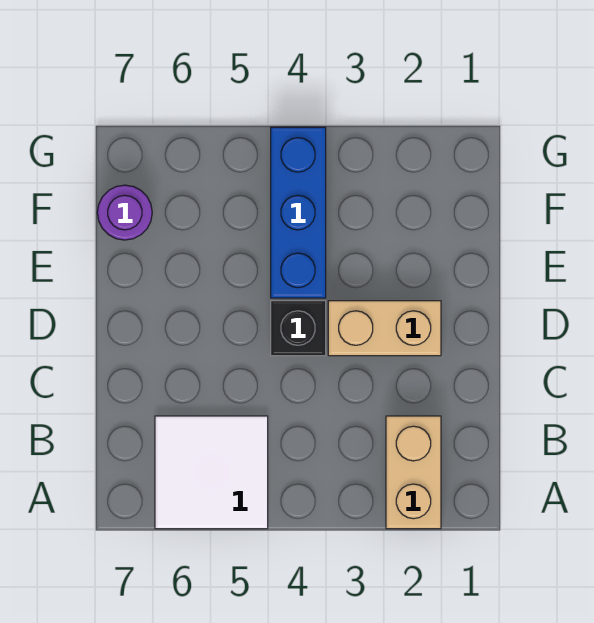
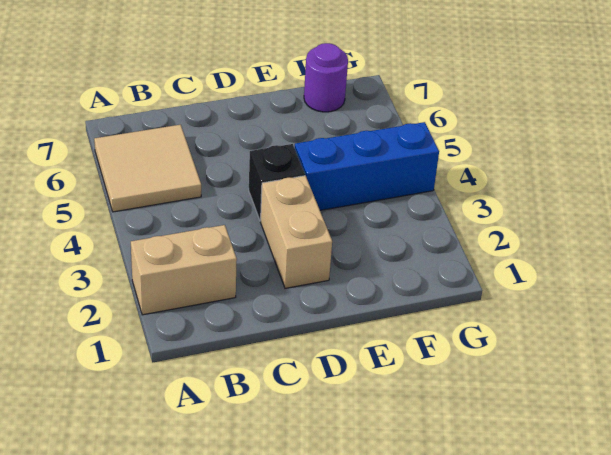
white tile A5:B6 level 1 -> tan tile A5:B6 level 1

